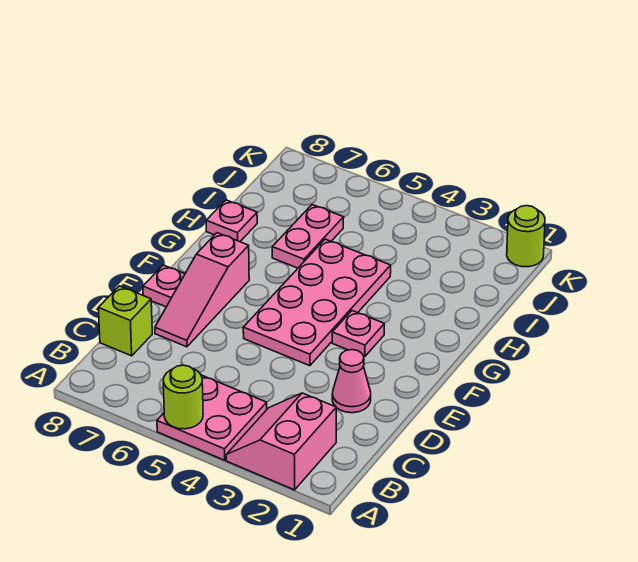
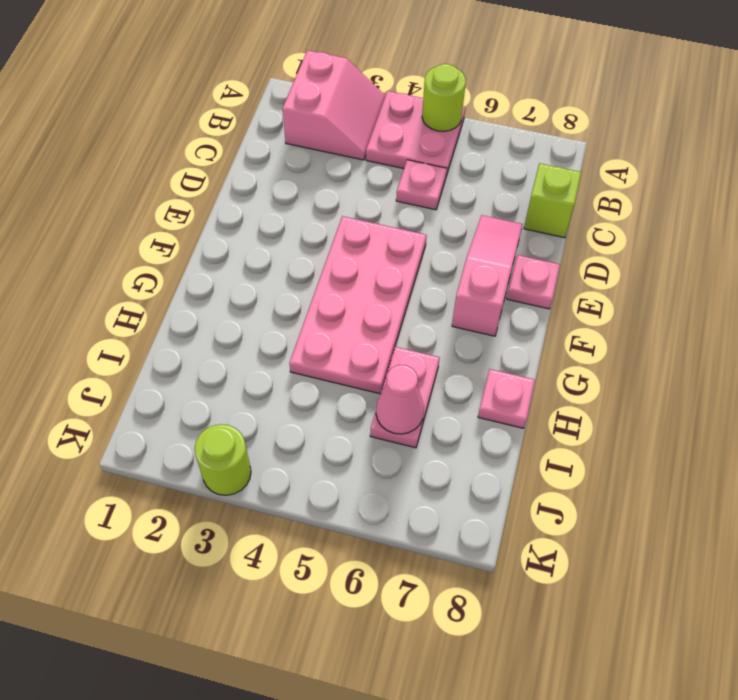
pink cone D2 level 1 -> pink cone I6 level 2
pink plate F3 level 1 -> pink plate C5 level 1
lime round brick K1 level 1 -> lime round brick K3 level 1

